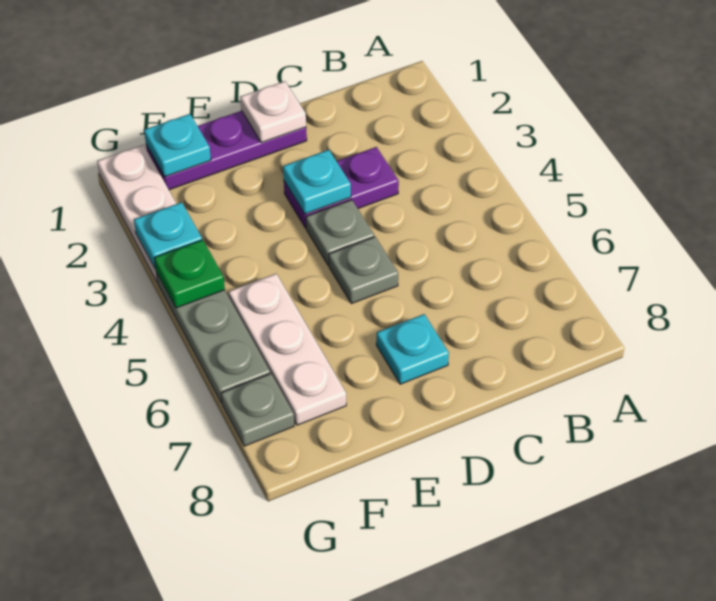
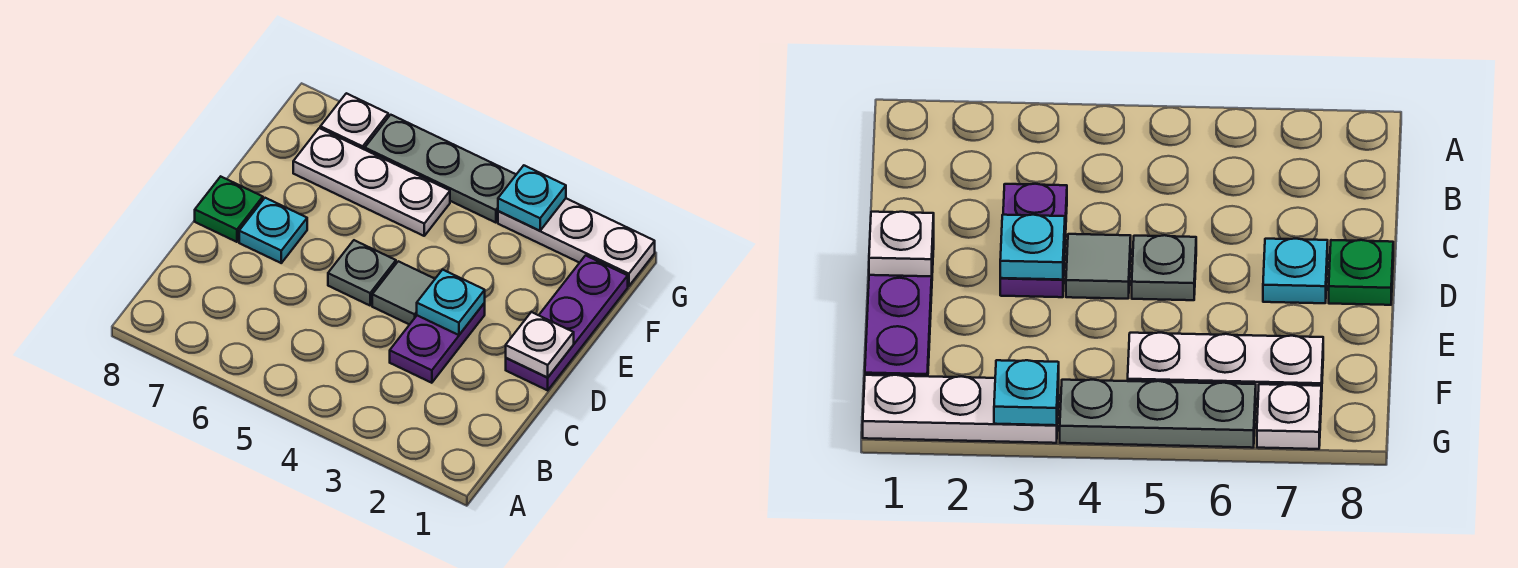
grey plate D4 level 1 -> grey tile D4 level 1
cyan plate F1 level 2 -> none
green plate G4 level 2 -> green plate D8 level 1
grey plate G7 level 1 -> white plate G7 level 1

